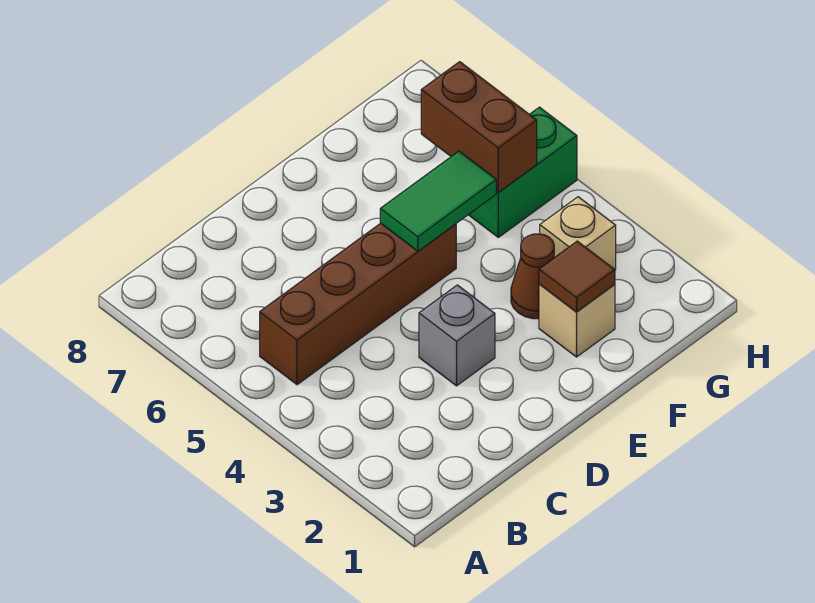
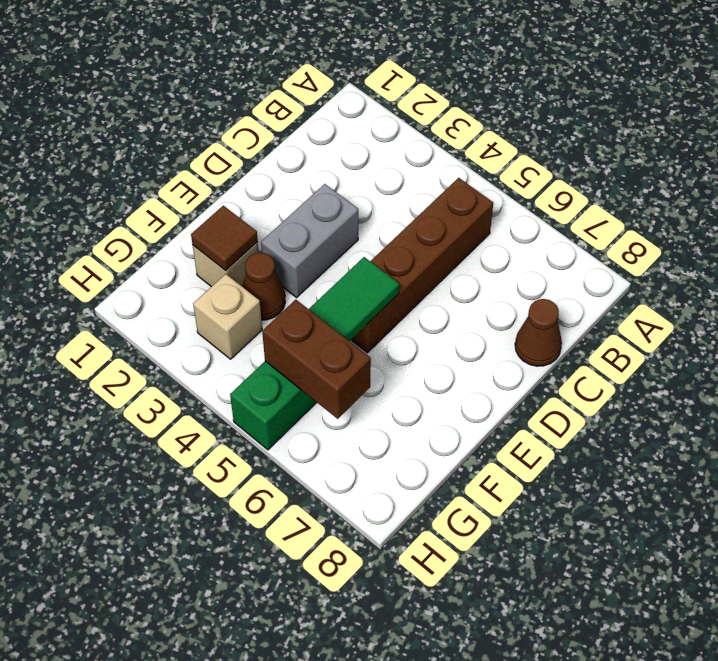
none -> brown cone C8 level 1
grey brick D3 level 1 -> grey brick D3:E3 level 1

